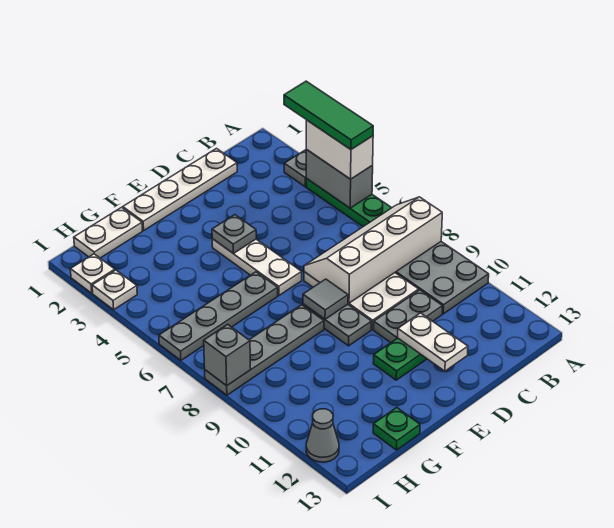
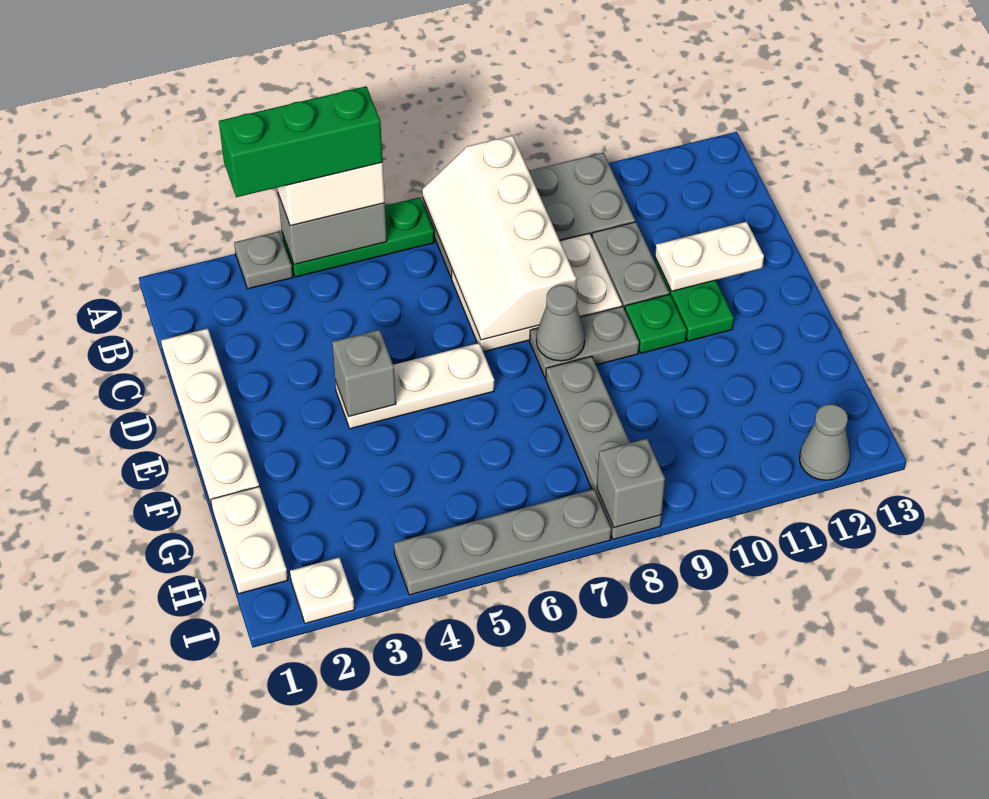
green tile A3:A5 level 4 -> green brick A3:A5 level 4
grey plate E4 level 2 -> grey brick E4 level 2
grey tile E8 level 2 -> grey cone E8 level 2
grey plate F6:I6 level 1 -> grey plate I4:I7 level 1
green plate G13 level 1 -> green plate E10 level 1
white plate I3 level 1 -> none

